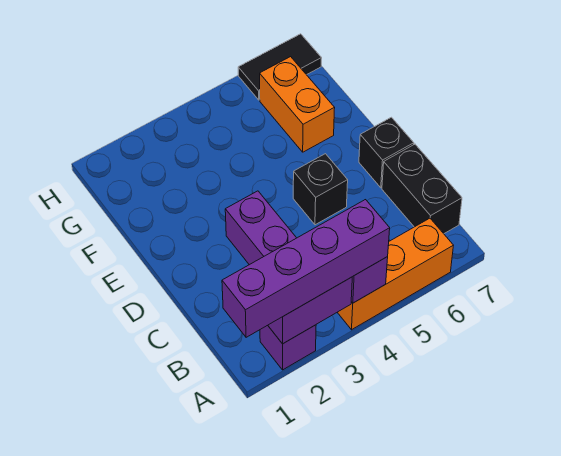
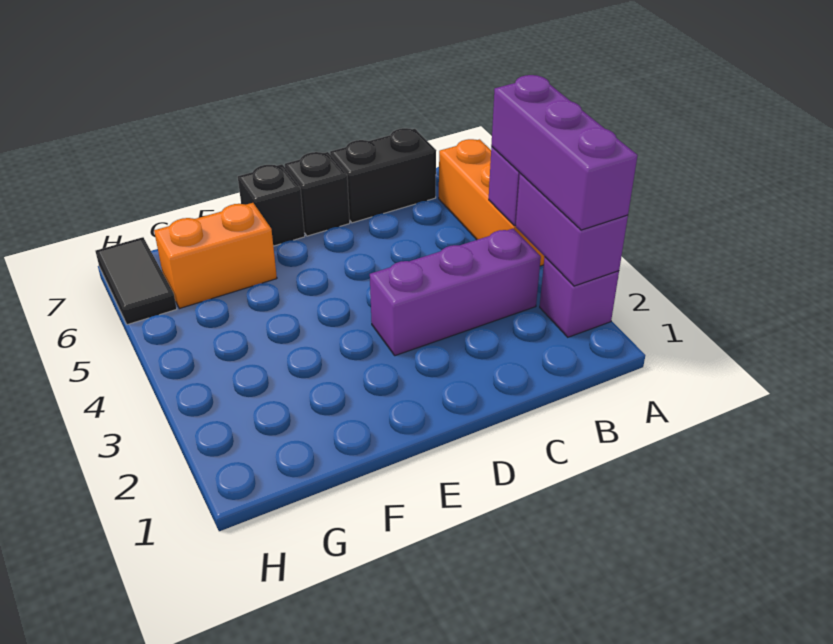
purple brick A1:A4 level 3 -> purple brick A2:A4 level 3
black brick D5 level 1 -> black brick E7 level 1

